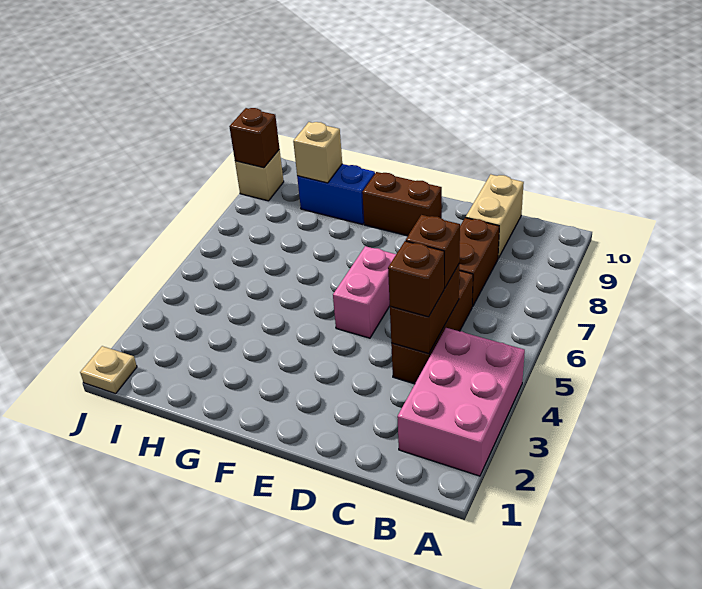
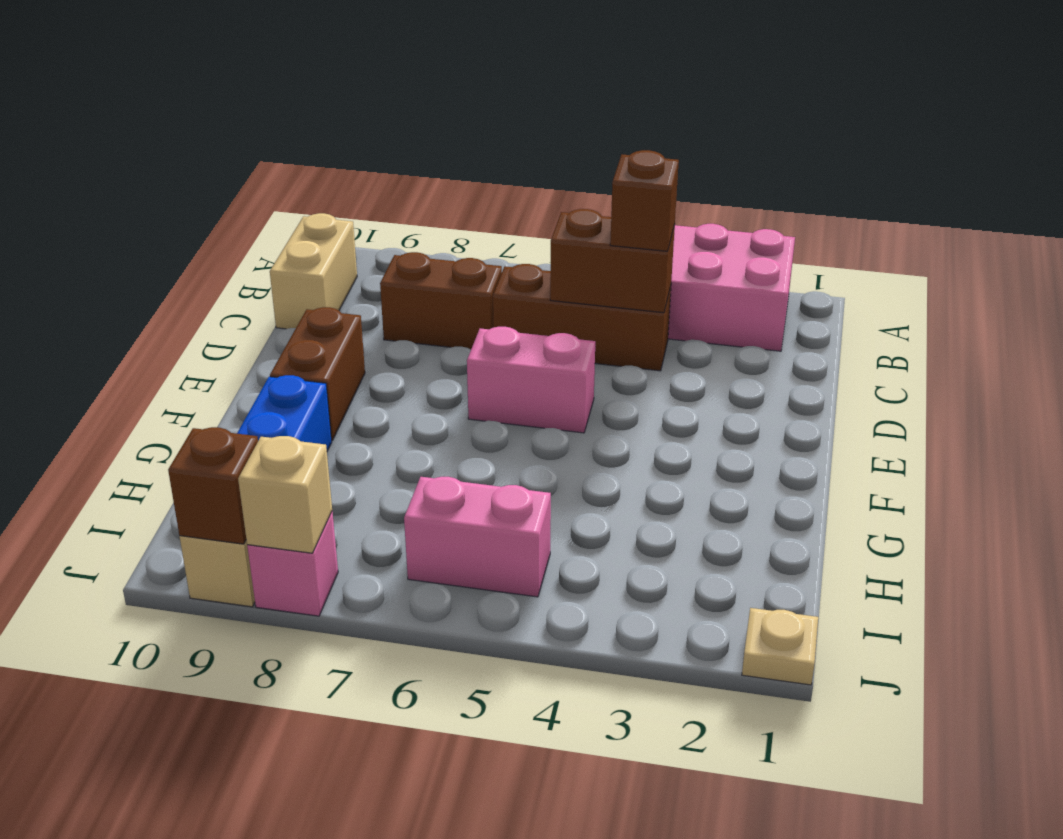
brown brick C5 level 3 -> none
tan brick C9:C10 level 1 -> tan brick B10:C10 level 1
tan brick H9 level 2 -> tan brick J8 level 2
none -> pink brick I5:I6 level 1
none -> pink brick J8 level 1

